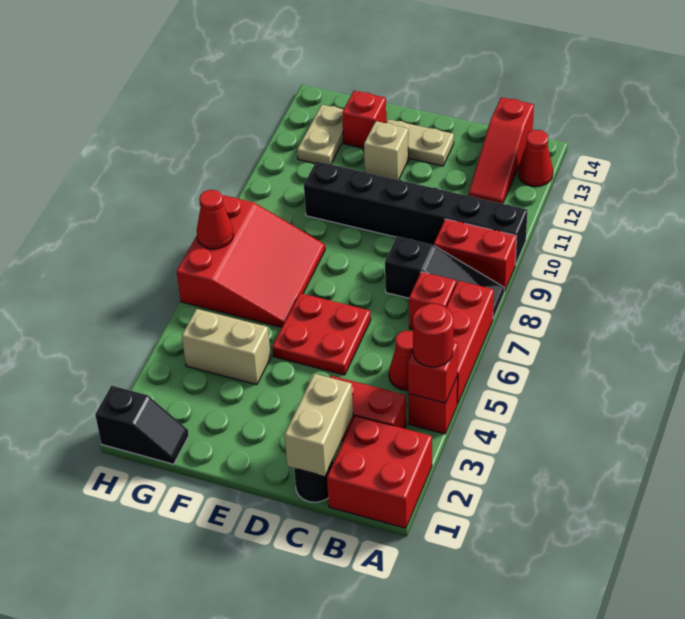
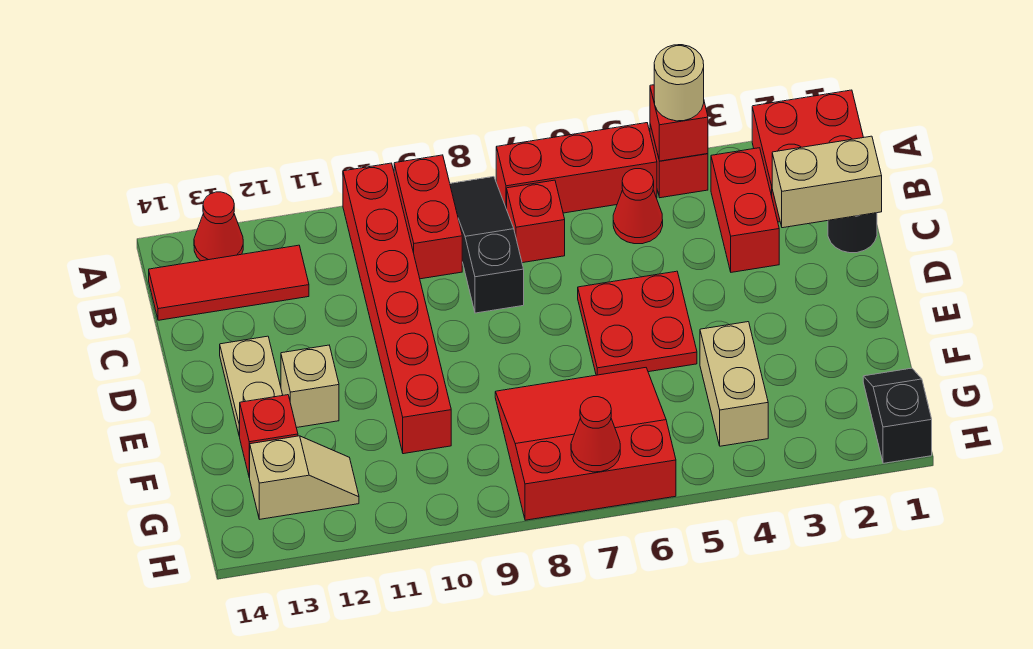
red round brick A4 level 3 -> tan round brick A4 level 3
black brick A10:F10 level 1 -> red brick A10:F10 level 1
red slope B12:B14 level 1 top 14 -> red tile B12:B14 level 1
tan plate G12:G13 level 1 -> tan slope G12:G13 level 1 top 13

